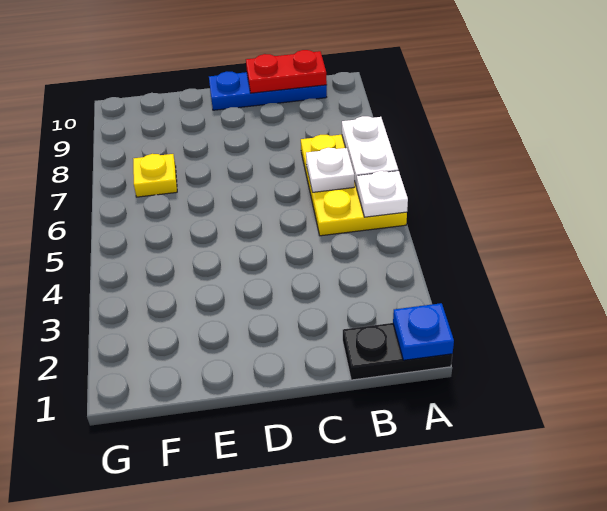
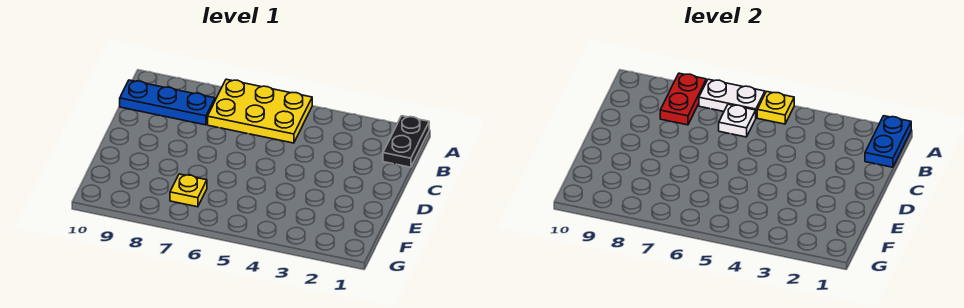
blue plate A1 level 2 -> blue plate A1:B1 level 2
white plate A5 level 2 -> yellow plate A5 level 2
blue plate B10:D10 level 1 -> blue plate B8:B10 level 1
red plate B10:C10 level 2 -> red plate A8:B8 level 2

